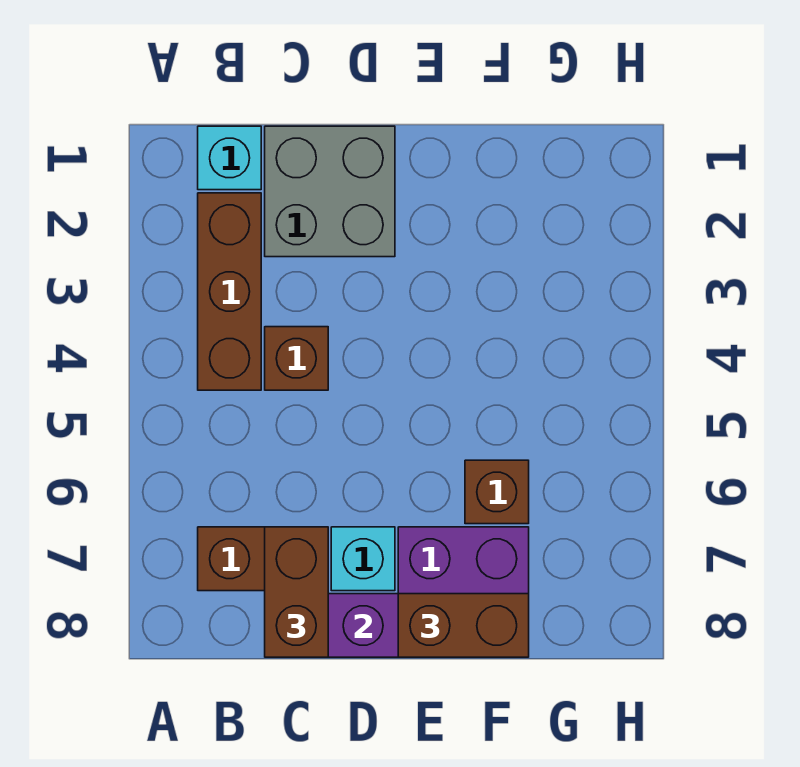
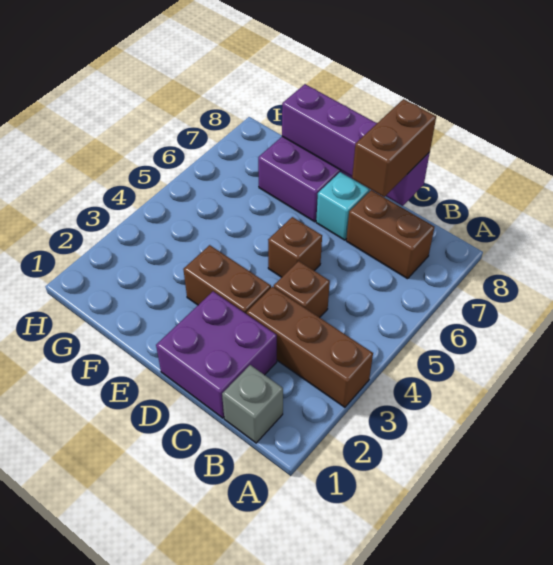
cyan brick B1 level 1 -> grey brick B1 level 1
brown brick B2:B4 level 1 -> brown brick A3:C3 level 1
grey brick C1:D2 level 1 -> purple brick C1:D2 level 1
brown brick E8:F8 level 3 -> brown brick D3:E3 level 1
brown brick F6 level 1 -> brown brick D5 level 1

